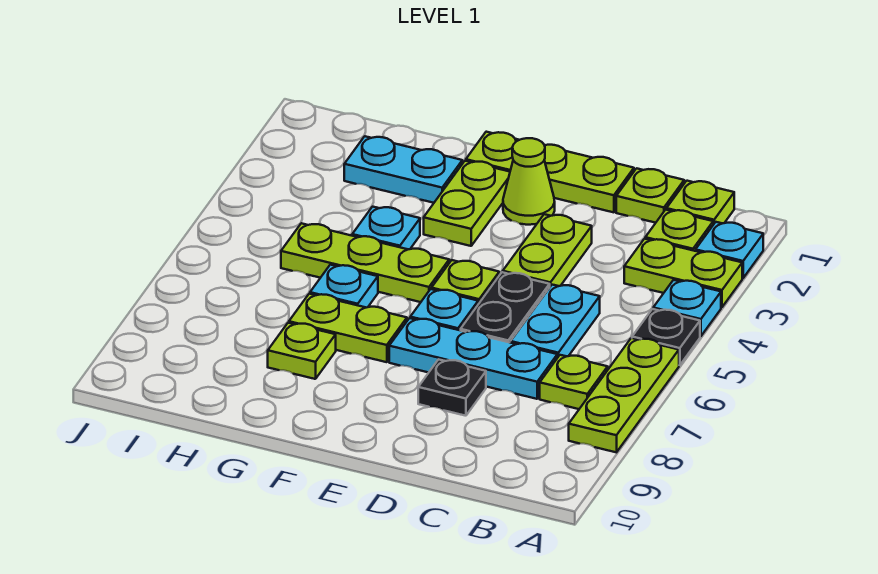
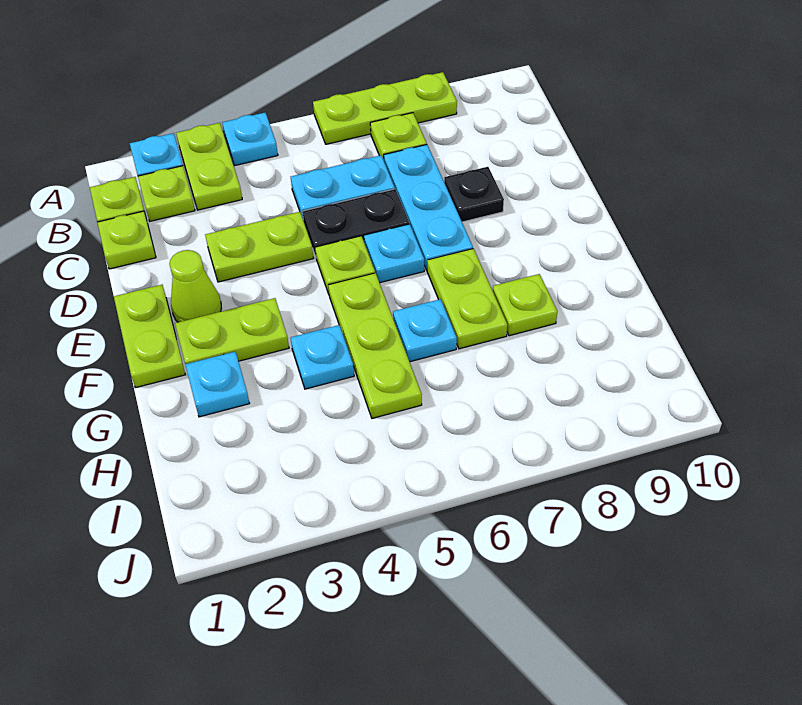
black plate A5 level 1 -> none
lime plate D1:F1 level 1 -> lime plate E1:F1 level 1
cyan plate G2:H2 level 1 -> cyan plate G2 level 1

